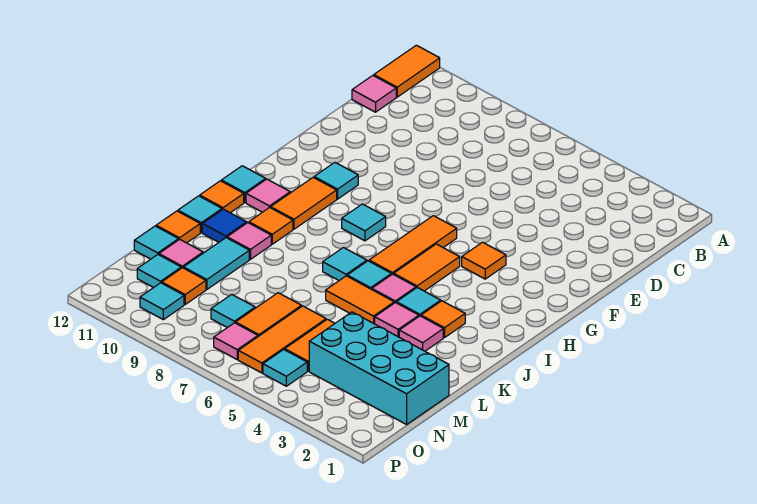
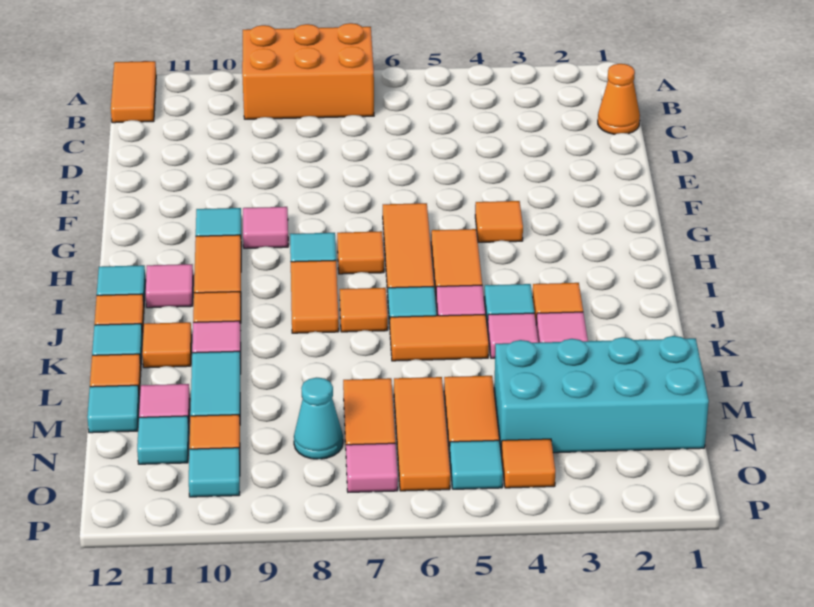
none -> orange brick A7:B9 level 1
none -> orange cone C1 level 1
pink tile C12 level 1 -> pink tile G9 level 1
none -> orange tile H7 level 1
none -> orange tile I8:J8 level 1
cyan tile J7 level 1 -> orange tile J7 level 1
blue tile K11 level 1 -> orange tile K11 level 1
cyan tile N8 level 1 -> cyan cone N8 level 1
none -> orange tile O4 level 1

